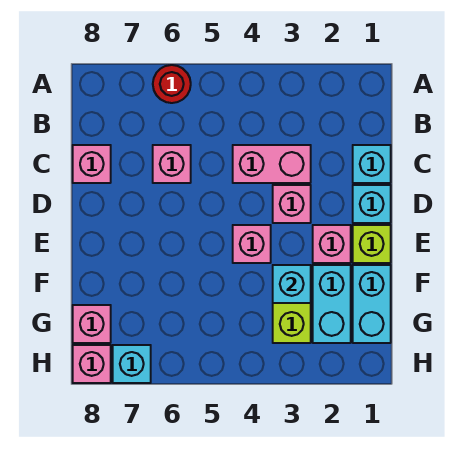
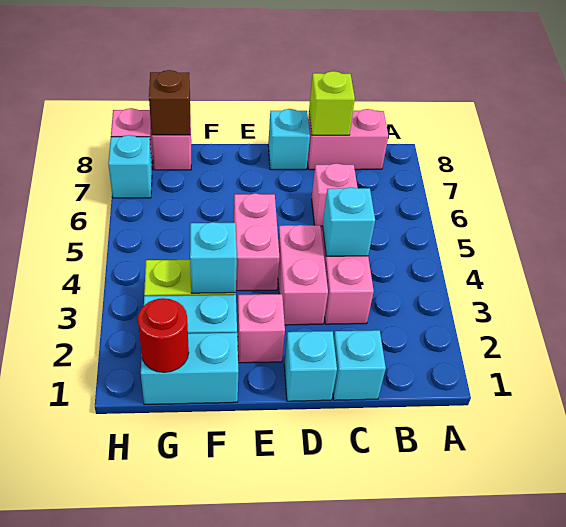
red round brick A6 level 1 -> red round brick G1 level 2
none -> cyan brick C4 level 2
pink brick C8 level 1 -> pink brick B8:C8 level 1
pink brick D3 level 1 -> pink brick D3:D4 level 1
none -> cyan brick D8 level 1
lime brick E1 level 1 -> lime brick C8 level 2
pink brick E4 level 1 -> pink brick E4:E5 level 1
none -> brown brick G8 level 2

